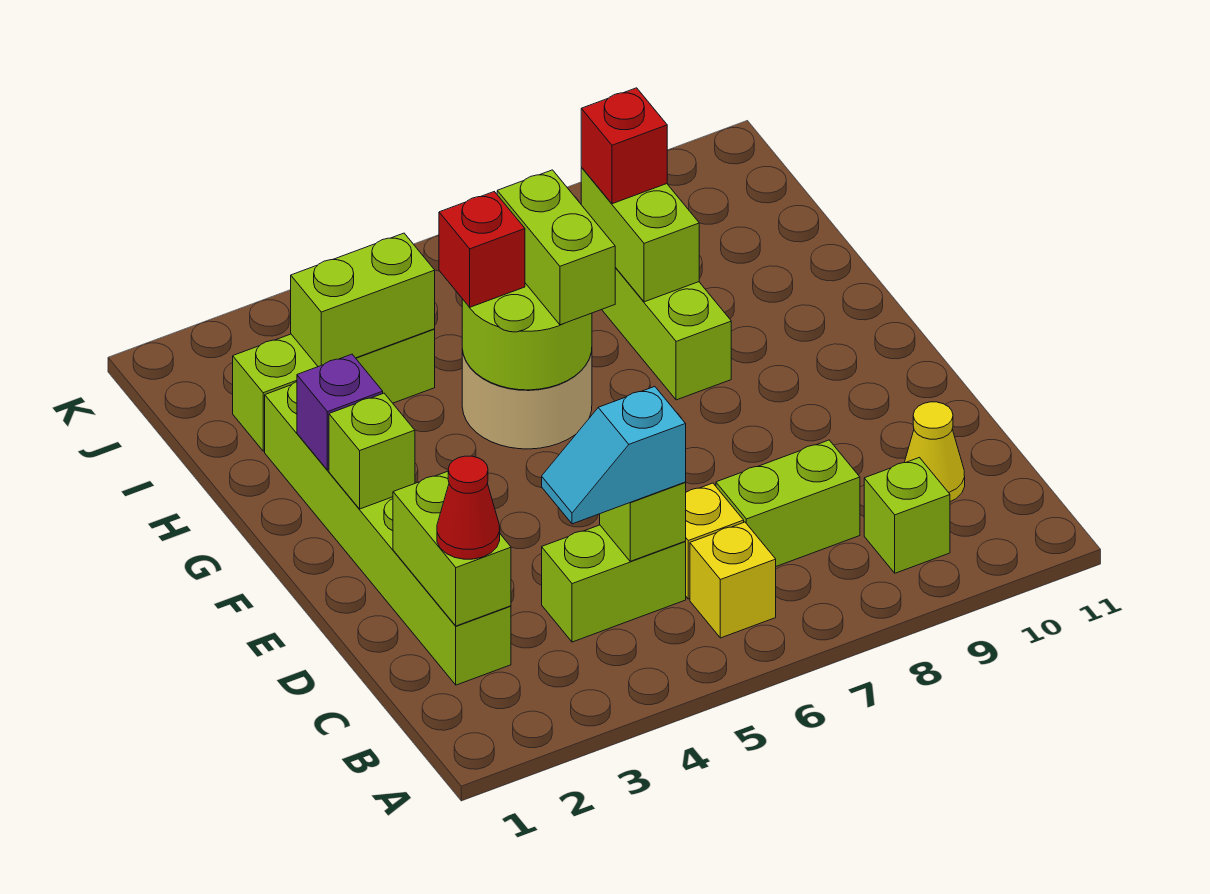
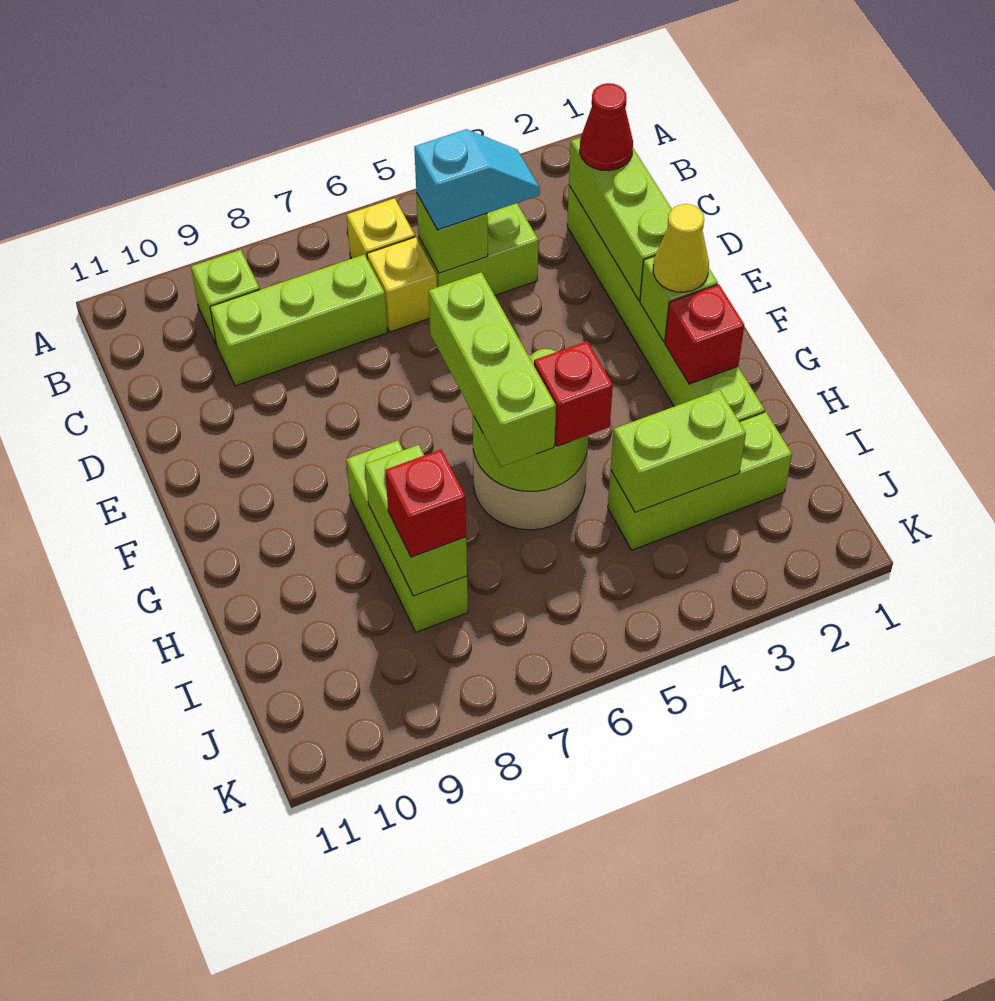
lime brick C2:D2 level 2 -> lime brick C2:E2 level 2
lime brick C7:C8 level 1 -> lime brick C7:C9 level 1
yellow cone C10 level 1 -> yellow cone F2 level 3
purple brick G2 level 2 -> red brick G2 level 2
lime brick G6:H6 level 3 -> lime brick F6:H6 level 3

